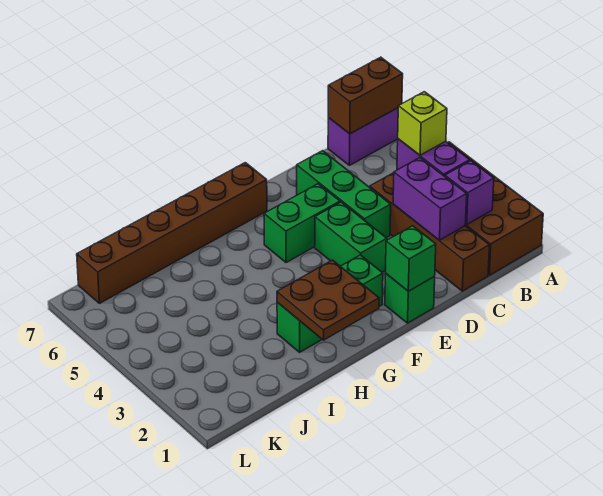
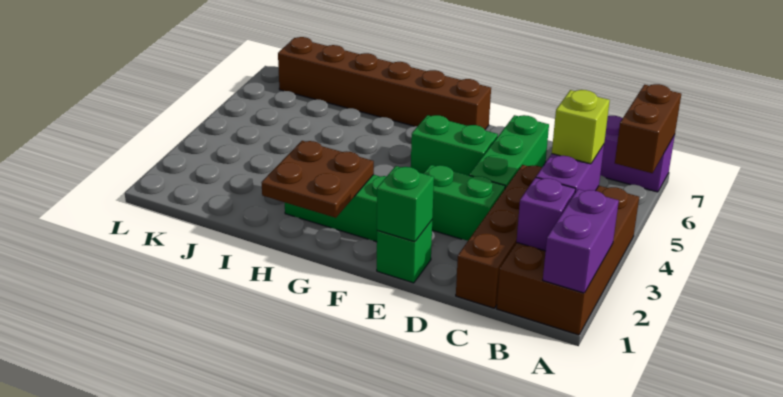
brown brick A7:B7 level 2 -> brown brick A6:A7 level 2
purple brick C2:C3 level 2 -> purple brick A1:A2 level 2
green brick E3:E4 level 1 -> green brick D3:E3 level 1

